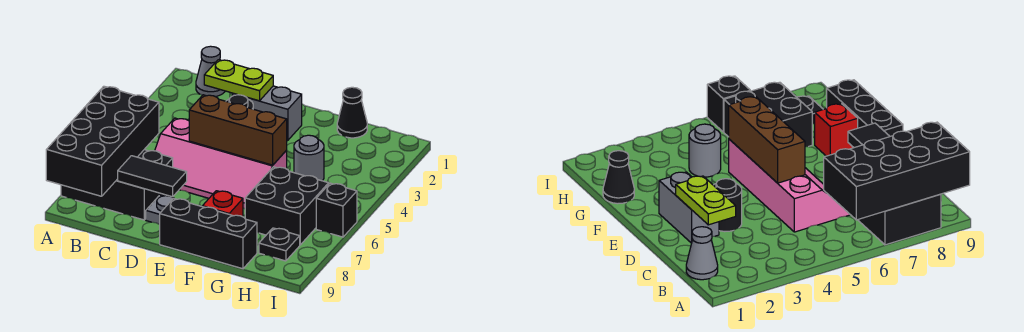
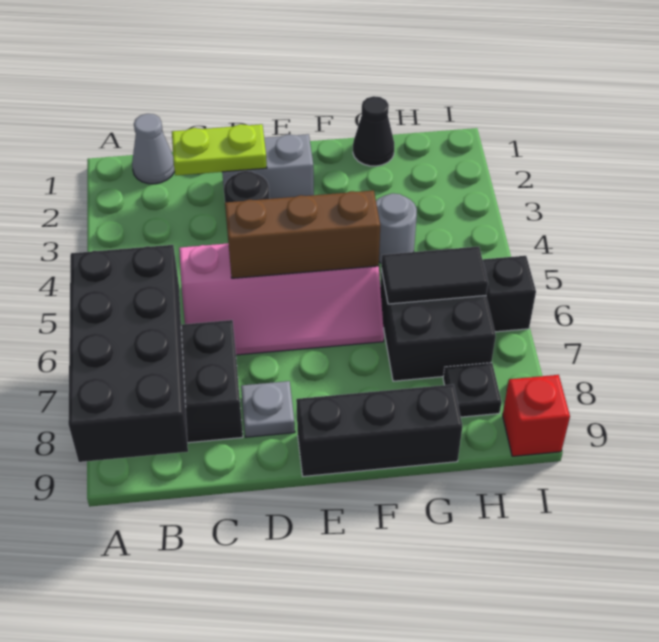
black tile C8:D8 level 2 -> black tile G6:H6 level 2
red brick F8 level 1 -> red brick I9 level 1

